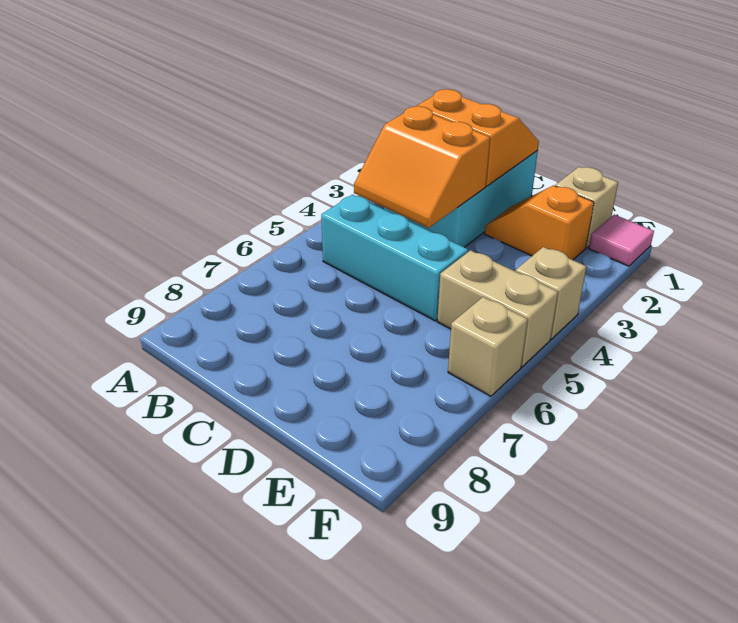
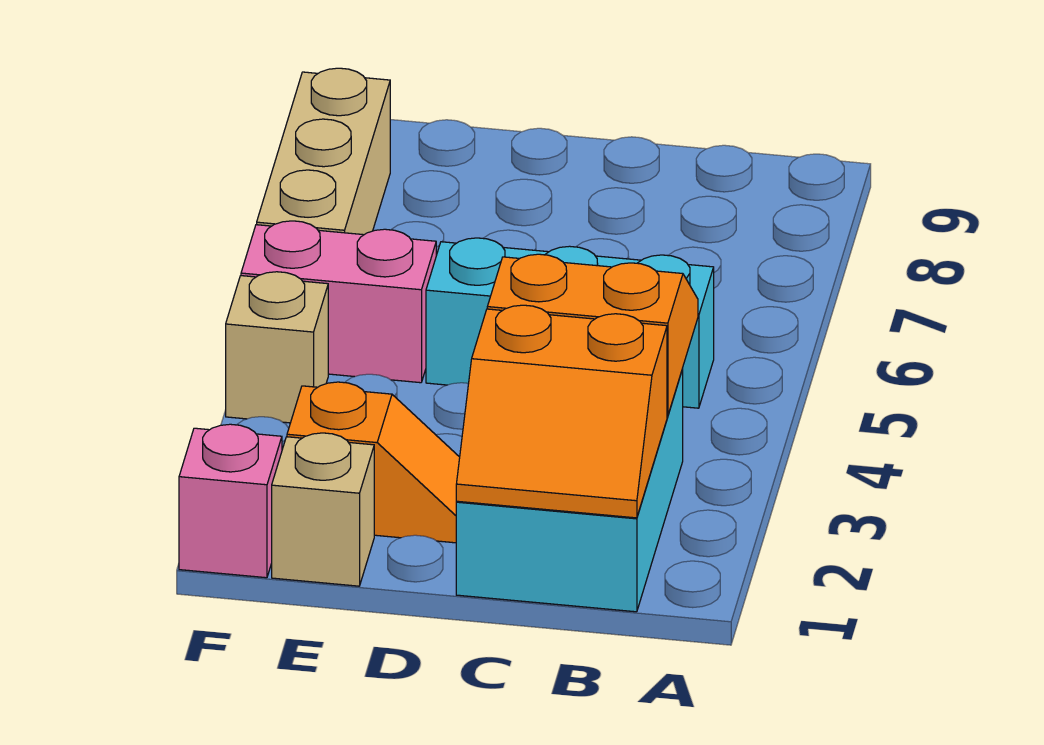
tan brick E5:F5 level 1 -> pink brick E5:F5 level 1
pink tile F1 level 1 -> pink brick F1 level 1
tan brick F6 level 1 -> tan brick F6:F8 level 1

